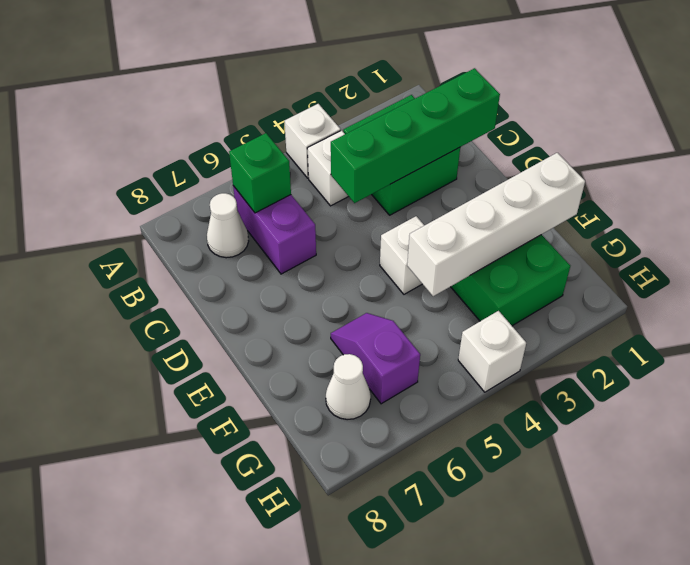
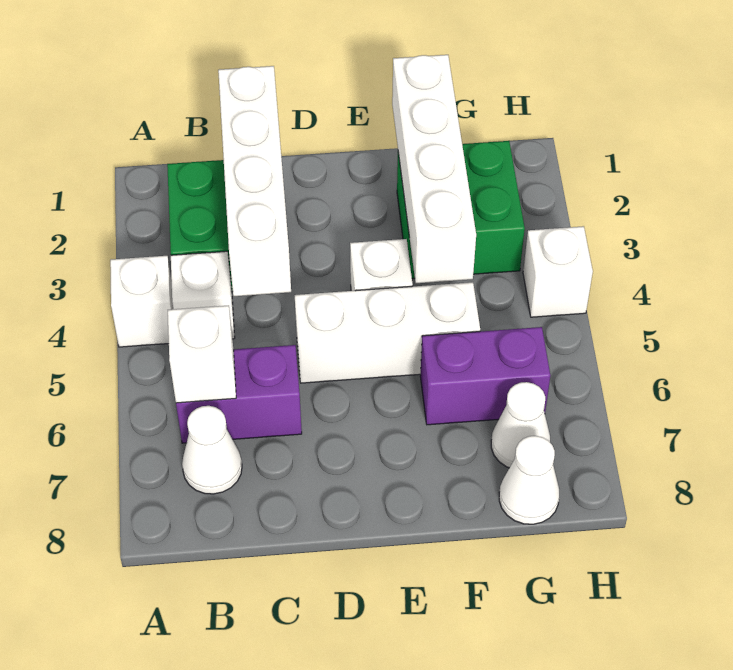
green brick B6 level 2 -> white brick B6 level 2
green brick C1:C4 level 2 -> white brick C1:C4 level 2
none -> white brick D5:F5 level 1
purple slope F6:G6 level 1 top G -> purple brick F6:G6 level 1
none -> white cone G8 level 1

